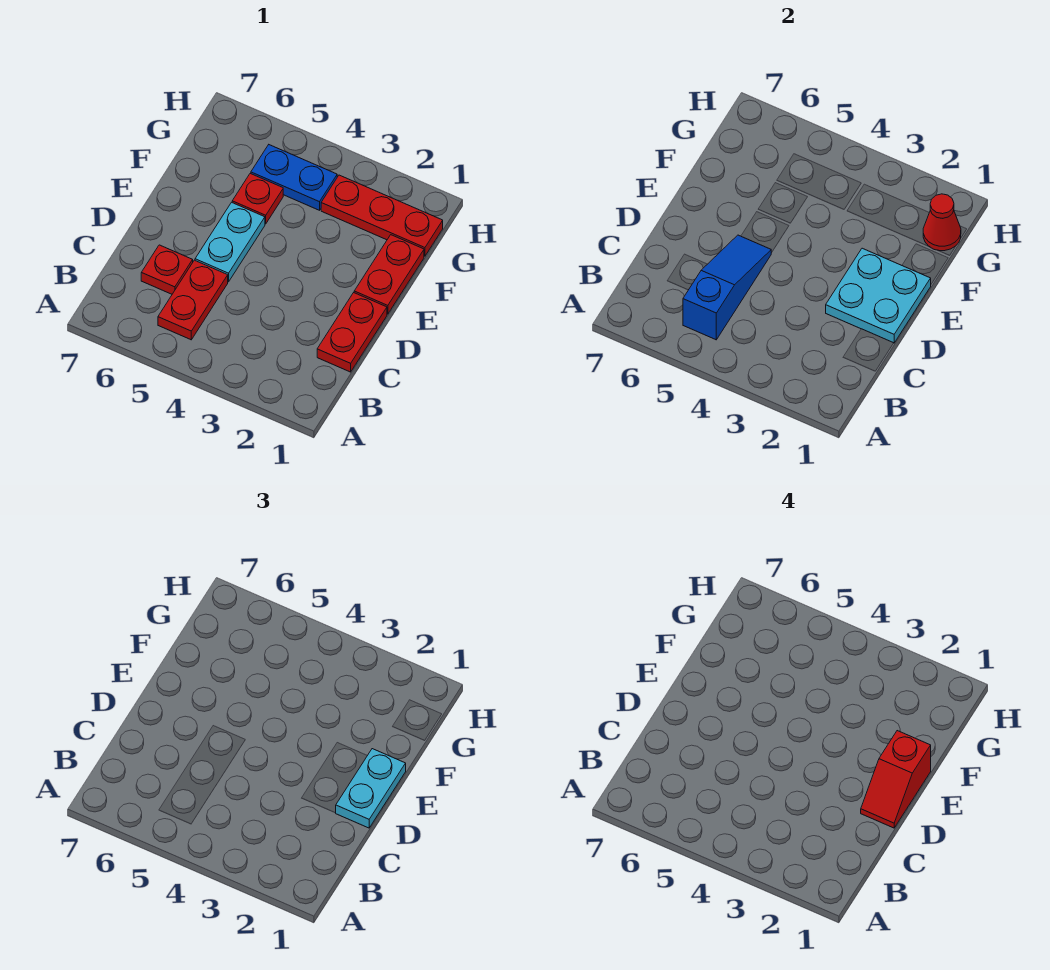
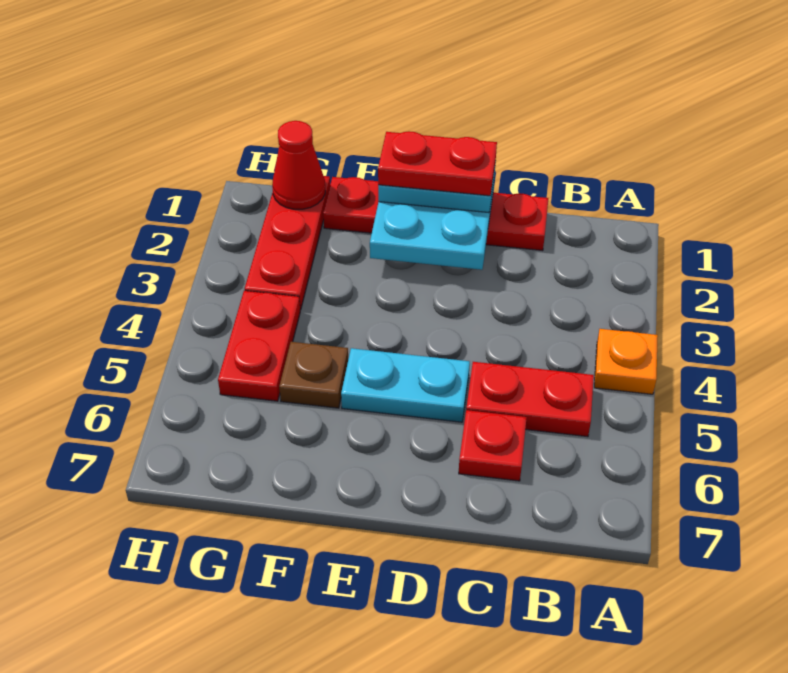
none -> orange plate A4 level 1
blue slope B5:D5 level 2 top B -> none
red slope D1:E1 level 4 top E -> red plate D1:E1 level 4
red plate F5 level 1 -> brown plate F5 level 1
blue plate G4:G5 level 1 -> red plate G4:G5 level 1

